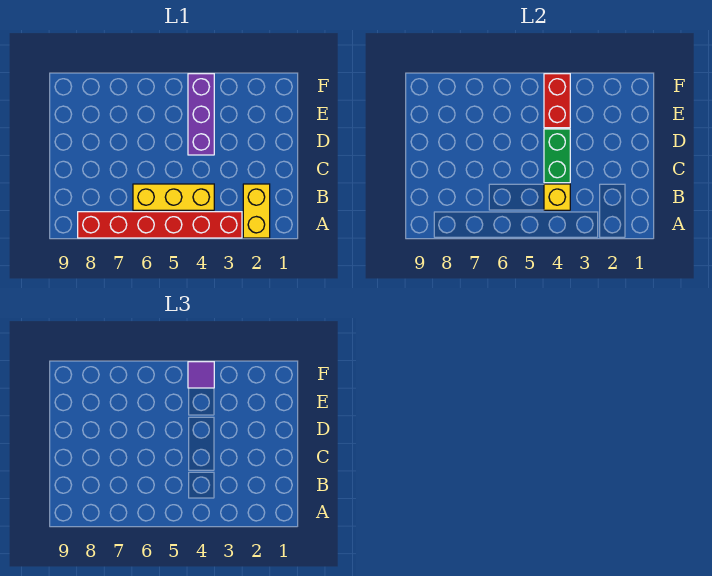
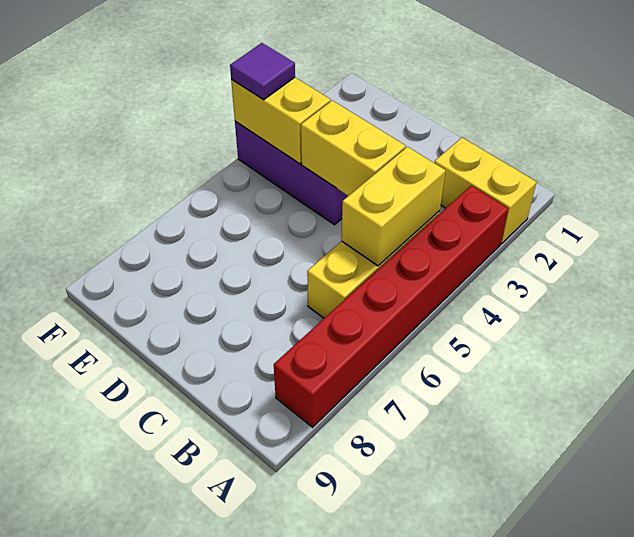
yellow brick B4 level 2 -> yellow brick B4:B5 level 2
green brick C4:D4 level 2 -> yellow brick C4:D4 level 2
red brick E4:F4 level 2 -> yellow brick E4:F4 level 2

